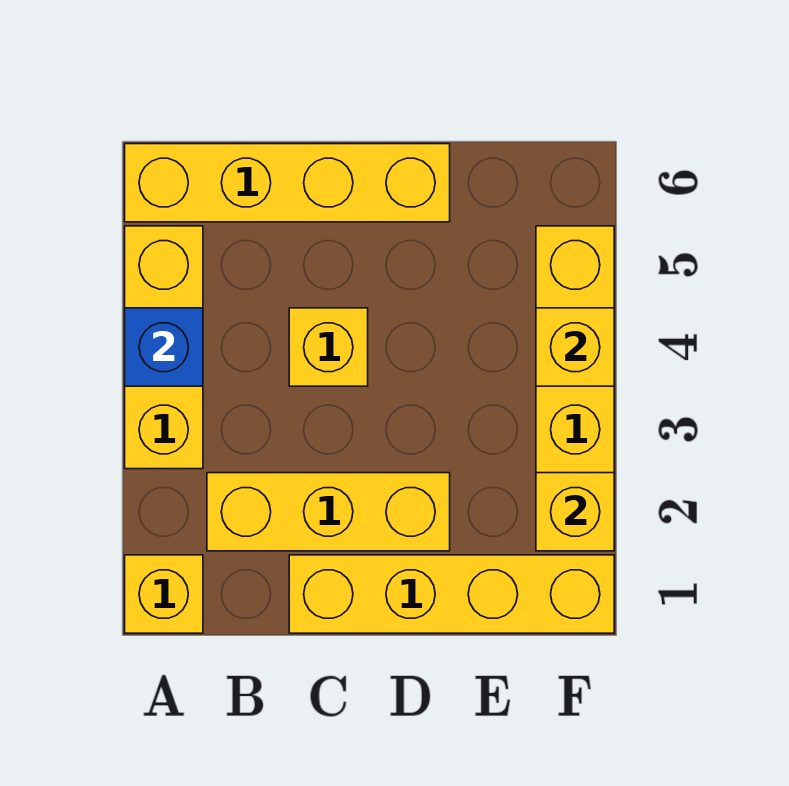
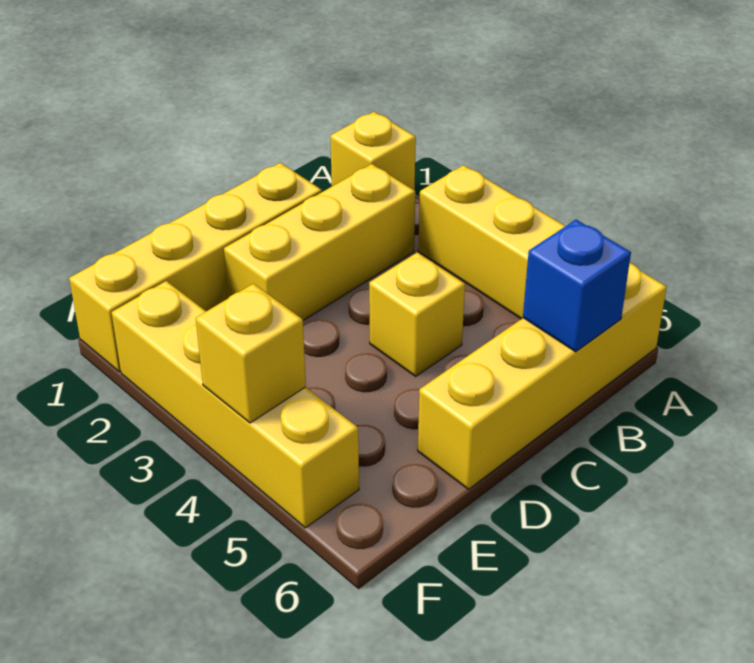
blue brick A4 level 2 -> blue brick B6 level 2
yellow brick F2 level 2 -> none

